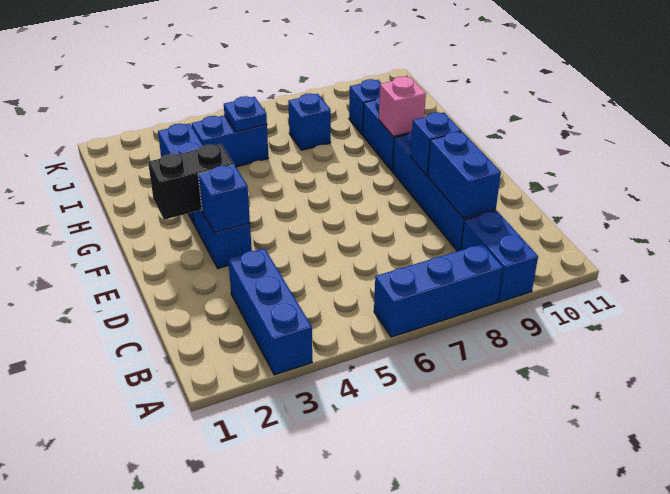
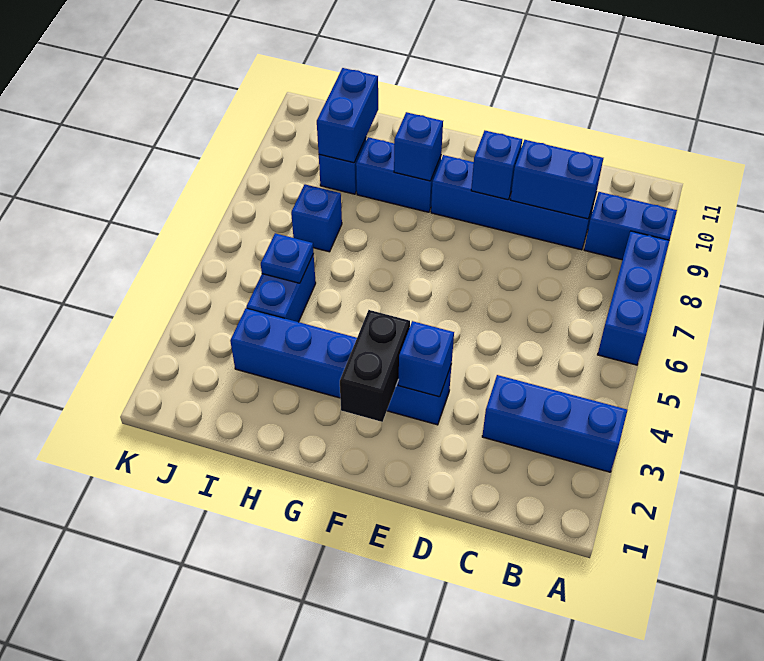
pink brick G9 level 2 -> blue brick G9 level 2
none -> blue brick I9:I10 level 2

